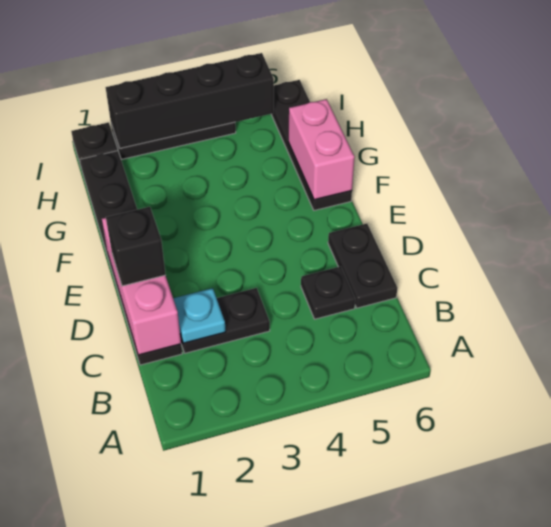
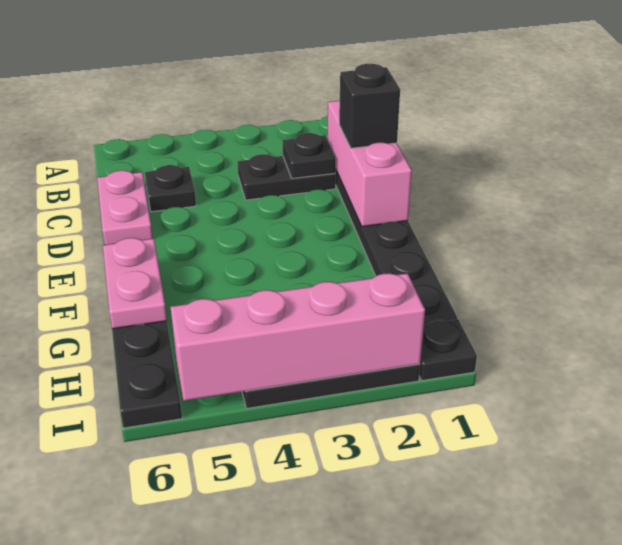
cyan plate C2 level 2 -> black plate C2 level 2
black plate C6:D6 level 1 -> pink plate C6:D6 level 1
pink brick F6:G6 level 2 -> pink plate F6:G6 level 2
black brick I2:I5 level 2 -> pink brick I2:I5 level 2

